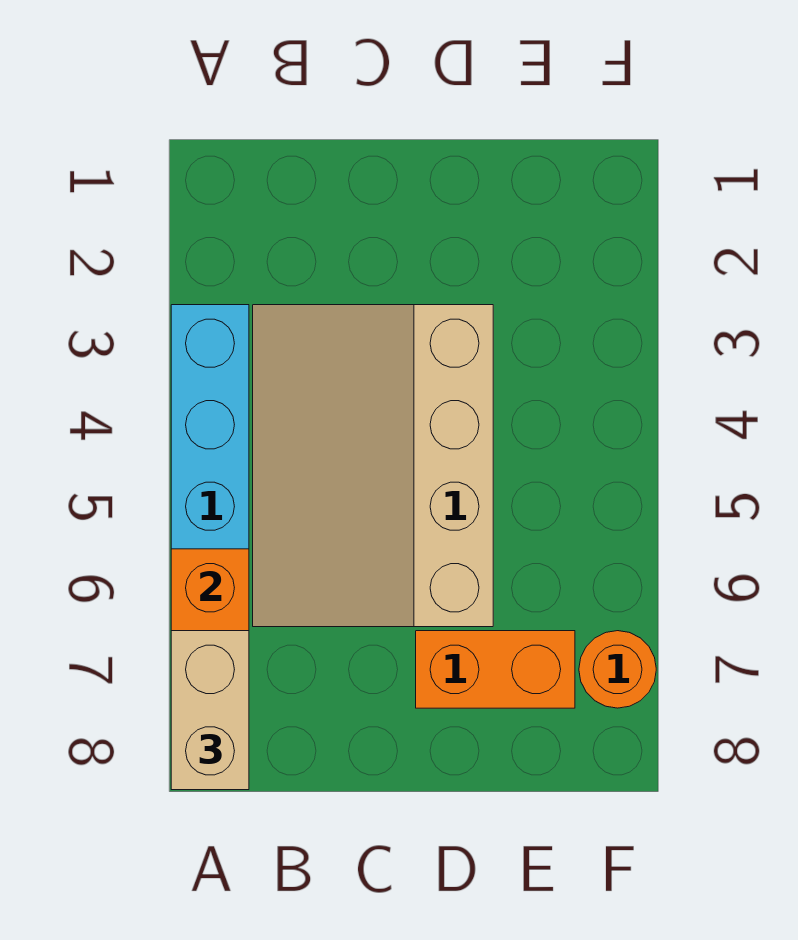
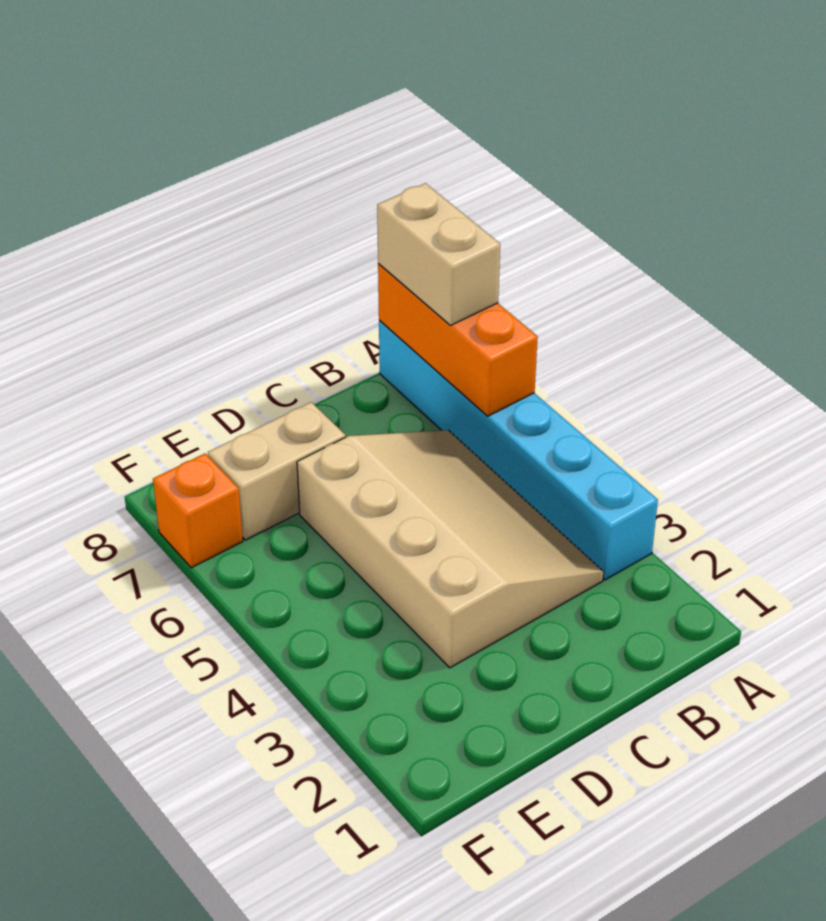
orange brick D7:E7 level 1 -> tan brick D7:E7 level 1
orange round brick F7 level 1 -> orange brick F7 level 1

